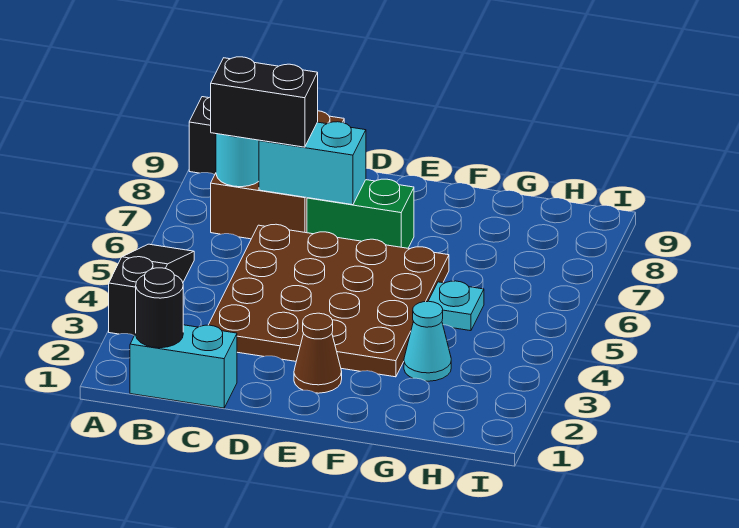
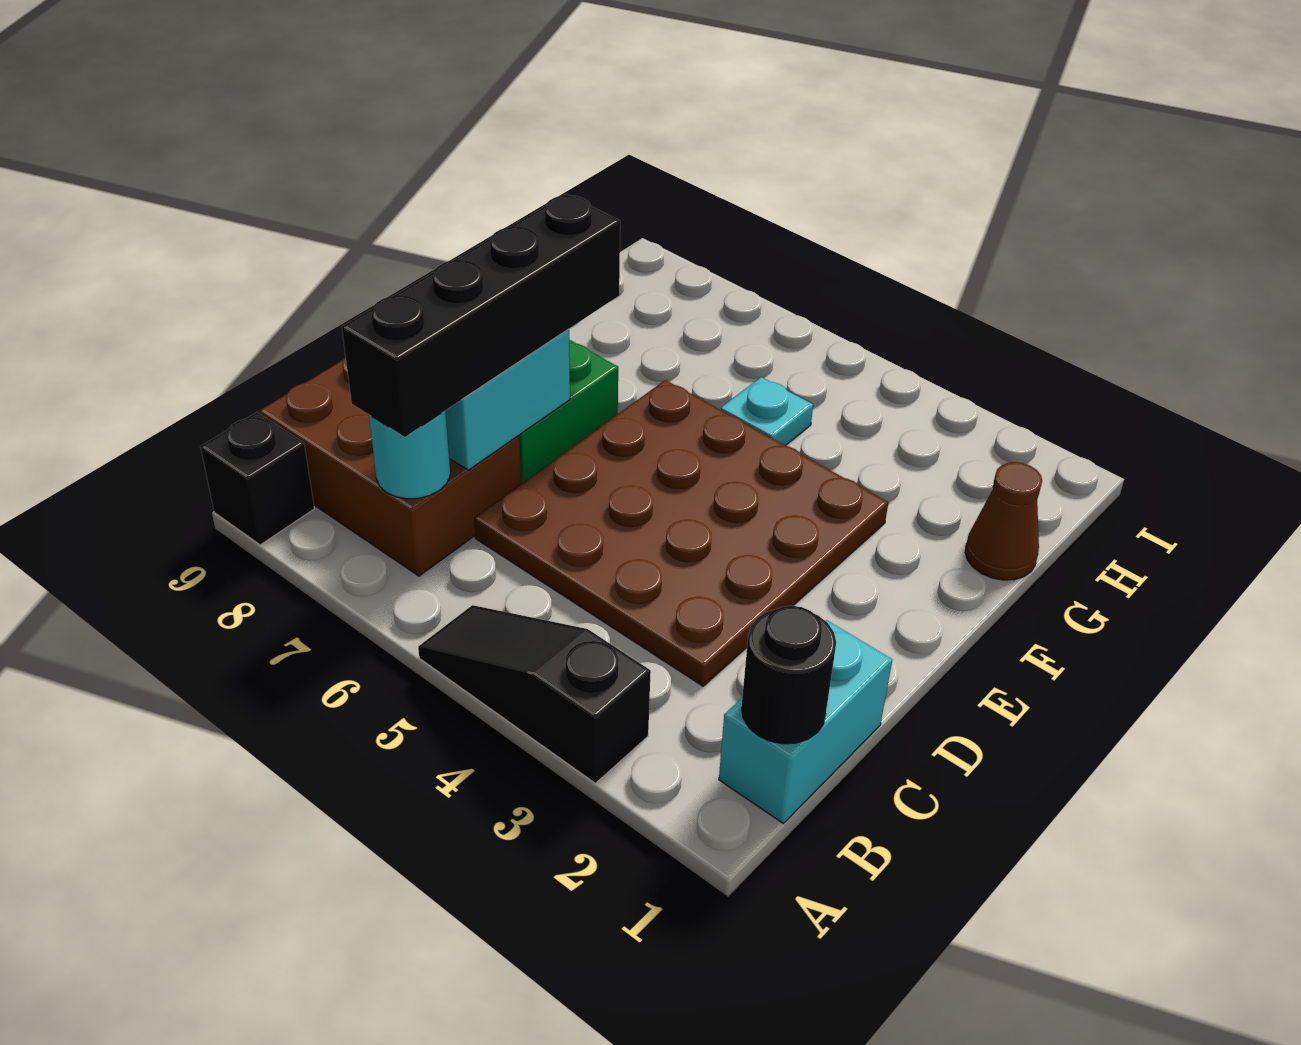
black brick B7:C7 level 3 -> black brick B7:E7 level 3
brown cone E2 level 1 -> brown cone G1 level 1
cyan cone G3 level 1 -> none

